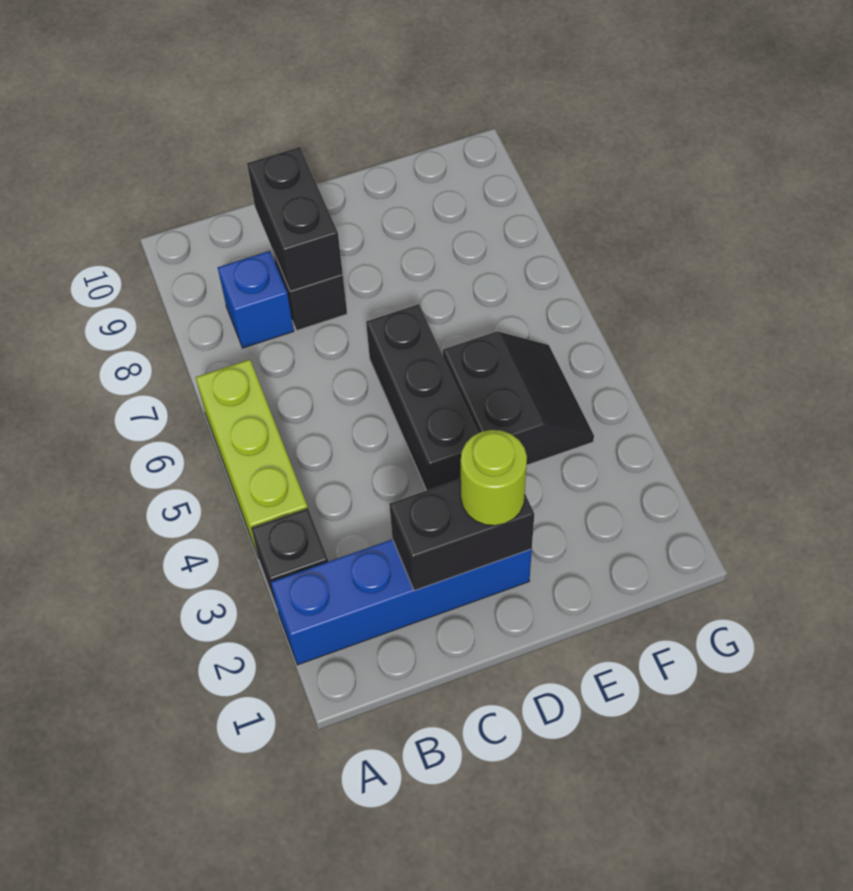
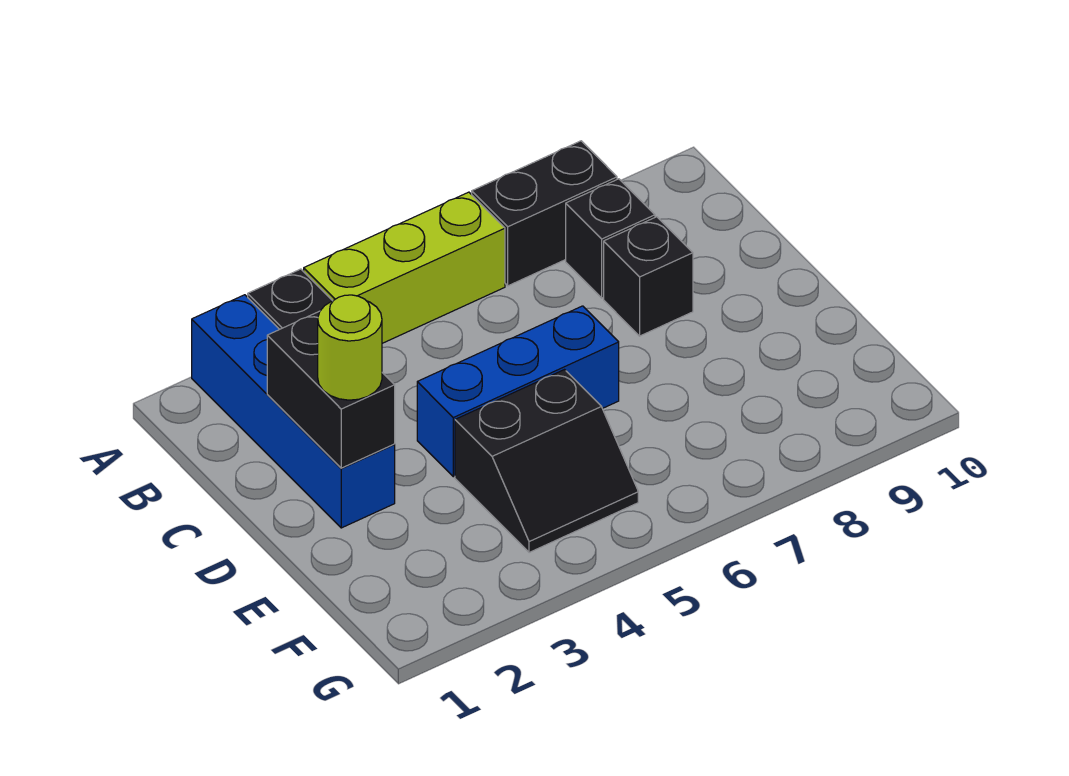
blue brick B8 level 1 -> black brick B8 level 1
black brick C8:C9 level 2 -> black brick A7:A8 level 1
black brick D4:D6 level 1 -> blue brick D4:D6 level 1

